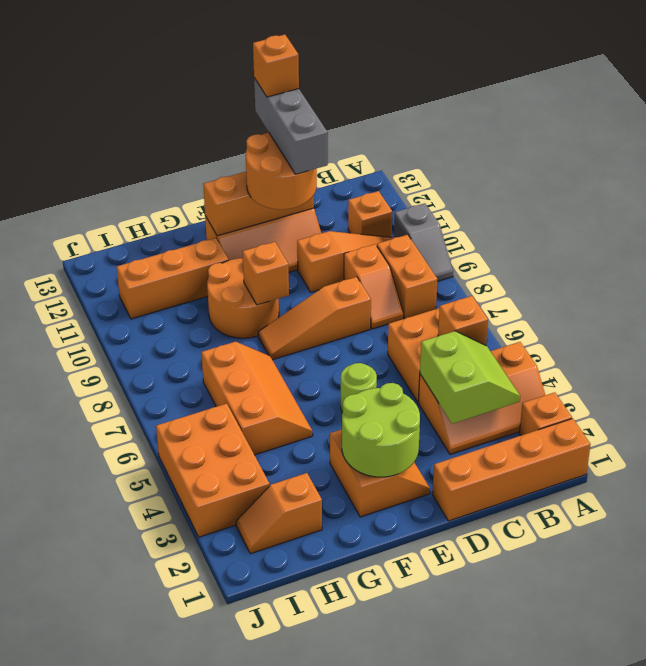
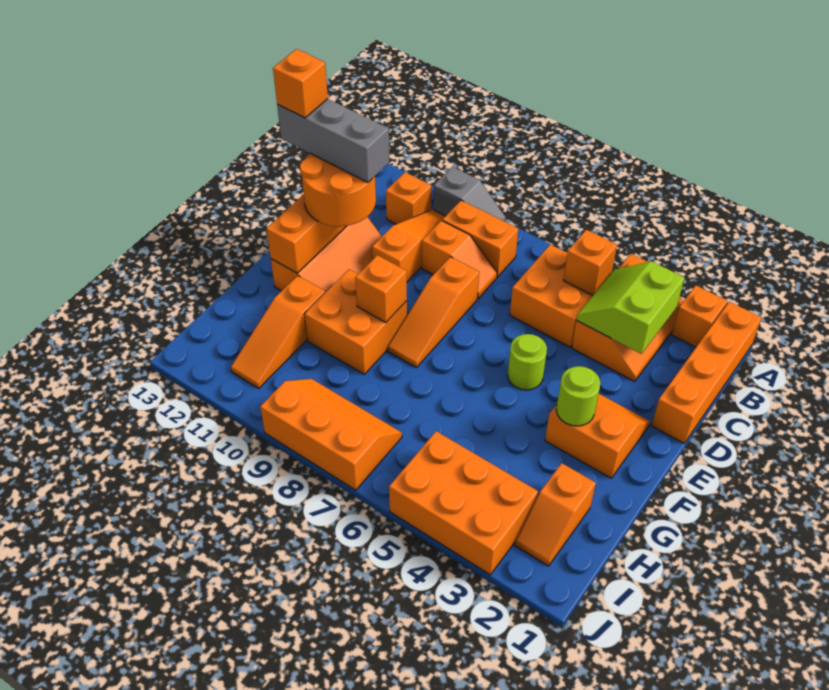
lime slope B3:C4 level 2 top C -> lime slope B3:C4 level 2 top 3
lime round brick E2:F3 level 2 -> lime round brick F3 level 2
orange round brick F9:G10 level 1 -> orange brick F9:G10 level 1
orange slope G5:H7 level 1 top H -> orange slope I7:J9 level 1 top J
orange brick G11:I11 level 1 -> orange slope G11:I11 level 1 top G

